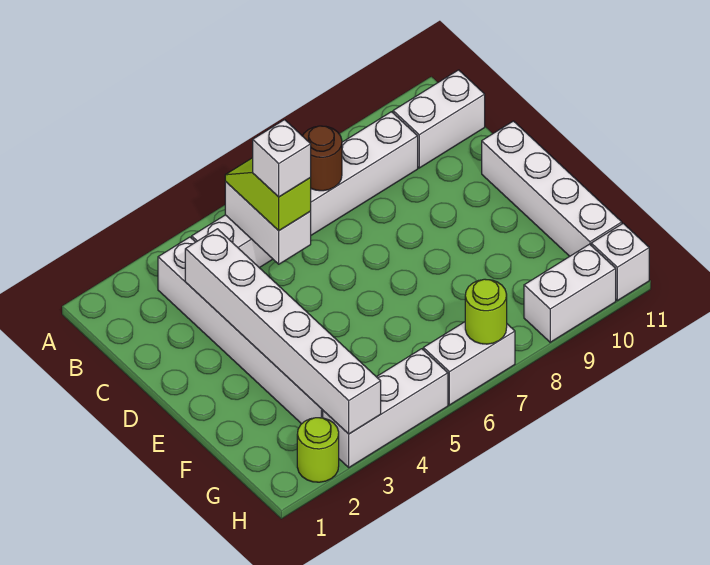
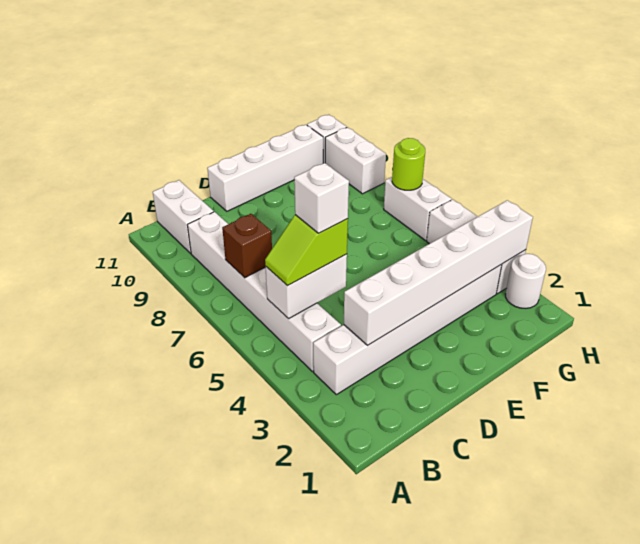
brown round brick B7 level 2 -> brown brick B7 level 2
lime round brick H2 level 1 -> white round brick H2 level 1

